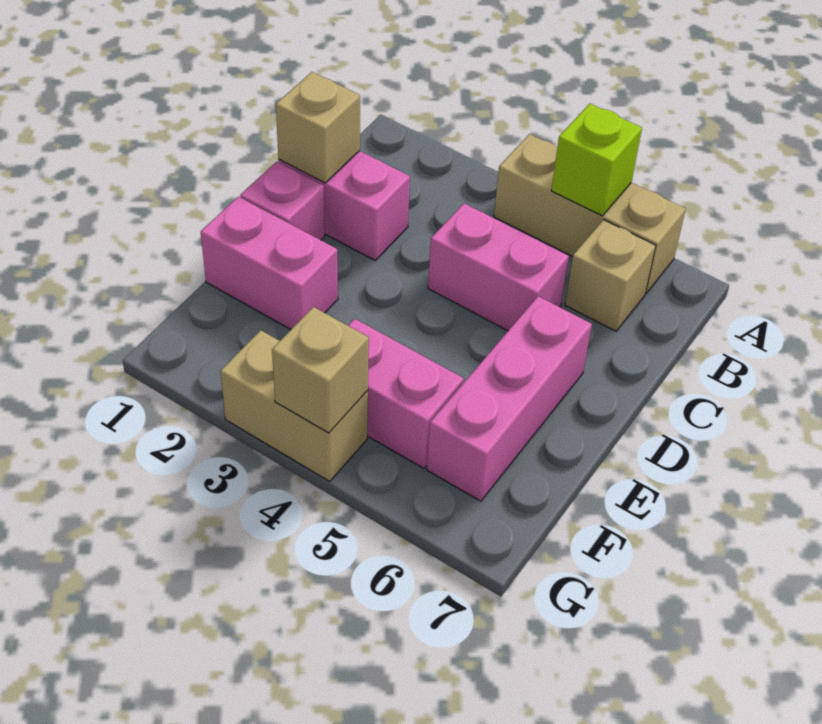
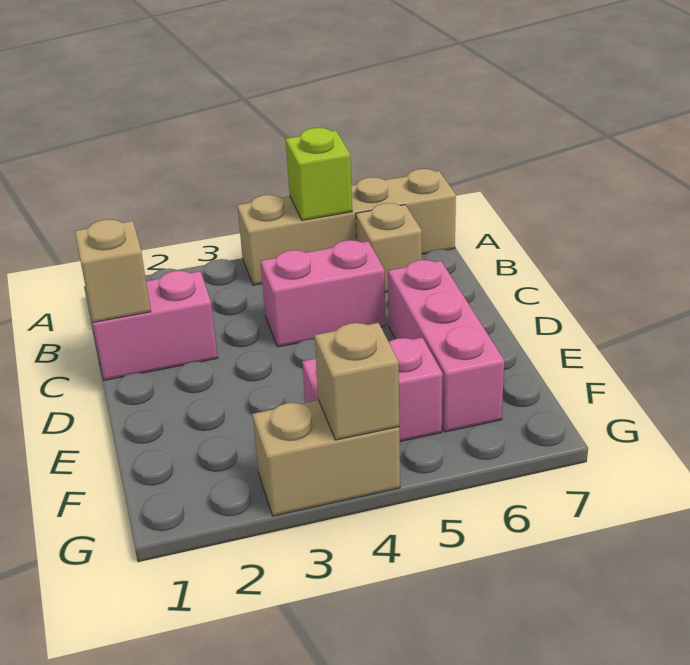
tan brick A4:A6 level 1 -> tan brick A4:A7 level 1
pink brick D1 level 1 -> none
pink brick E1:E2 level 1 -> none

